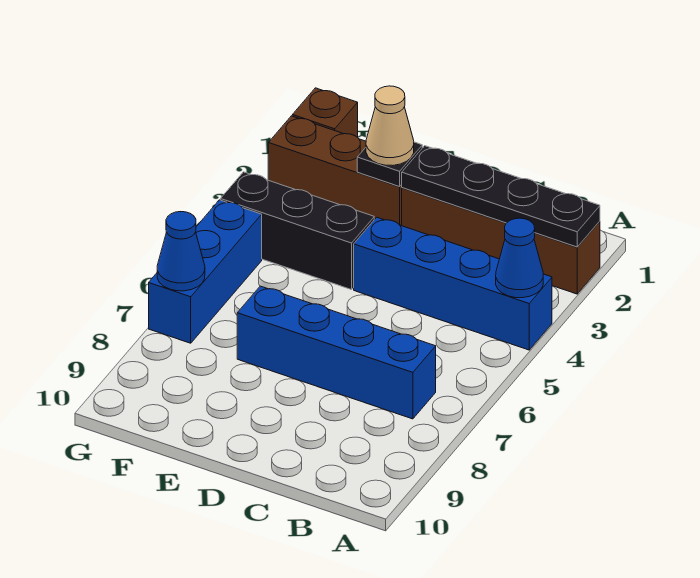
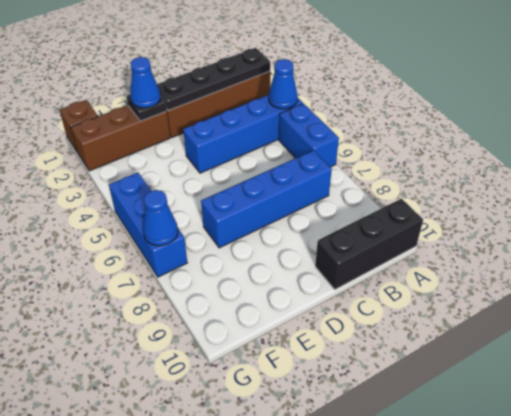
none -> blue brick A5:A6 level 1
tan cone E2 level 3 -> blue cone E2 level 3
black brick E4:G4 level 1 -> black brick A10:C10 level 1

